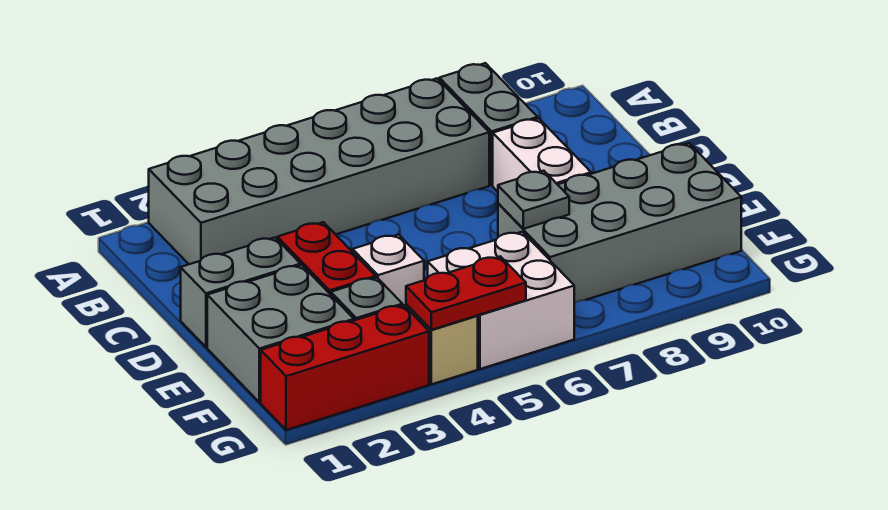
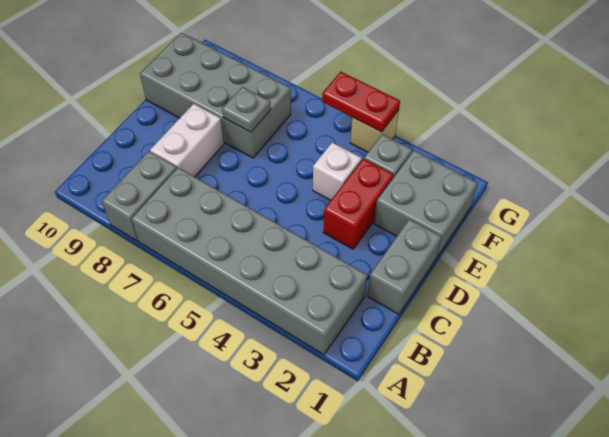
grey brick D1:D2 level 1 -> grey brick C1:D1 level 1
white brick F5:G6 level 1 -> none
red brick G1:G3 level 1 -> none

